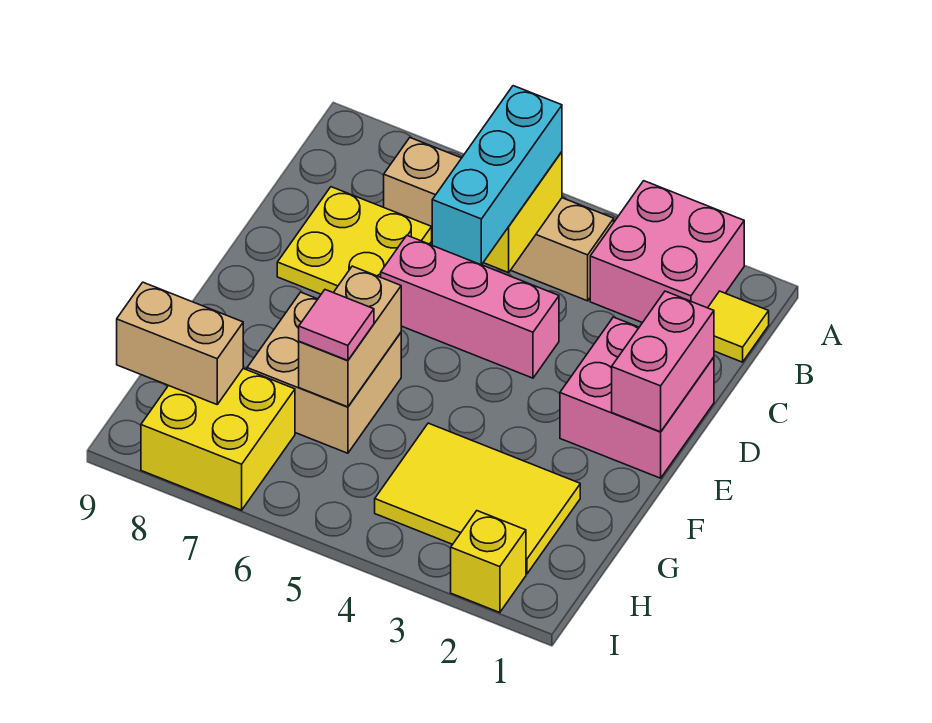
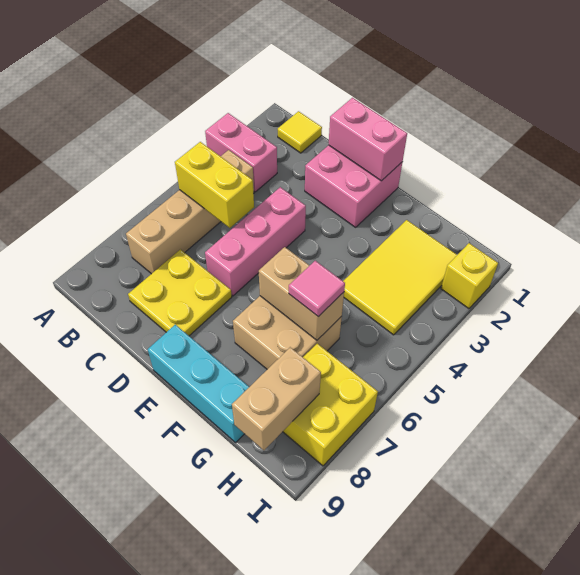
pink brick A2:B3 level 1 -> pink brick A3:B3 level 1
cyan brick B5:D5 level 3 -> cyan brick E9:G9 level 1

